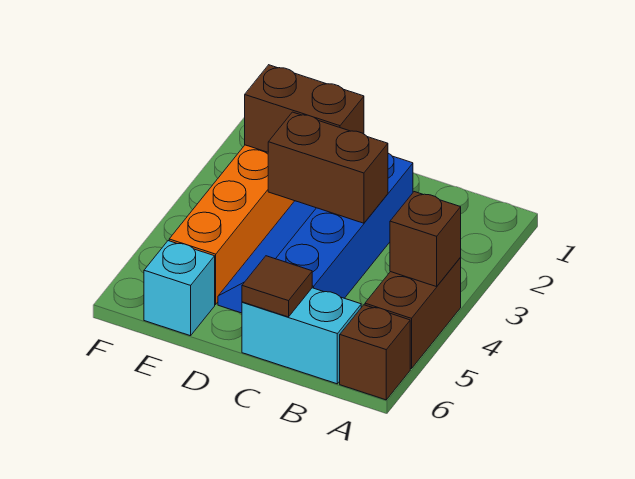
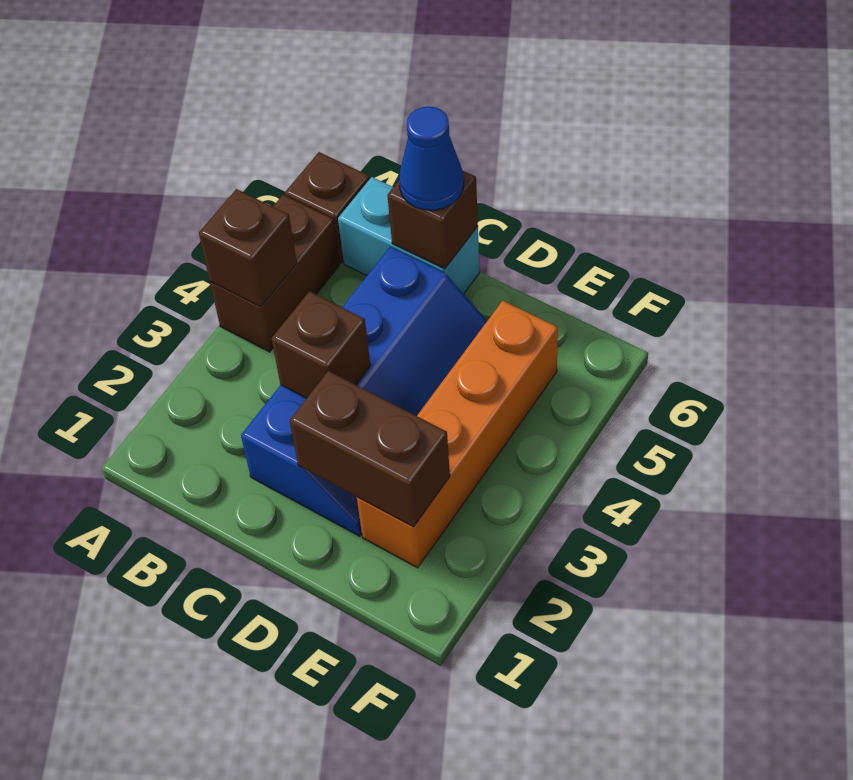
brown brick C3:D3 level 2 -> brown brick C3 level 2
brown tile C6 level 2 -> brown brick C6 level 2
none -> blue cone C6 level 3
cyan brick E6 level 1 -> none

